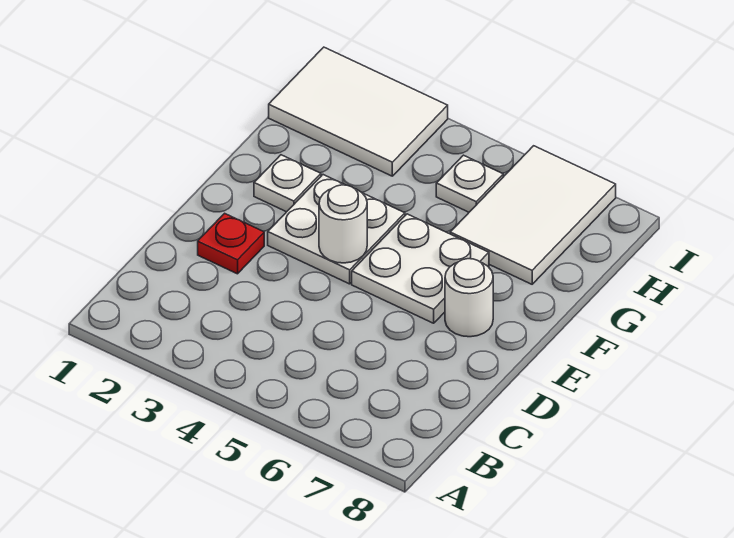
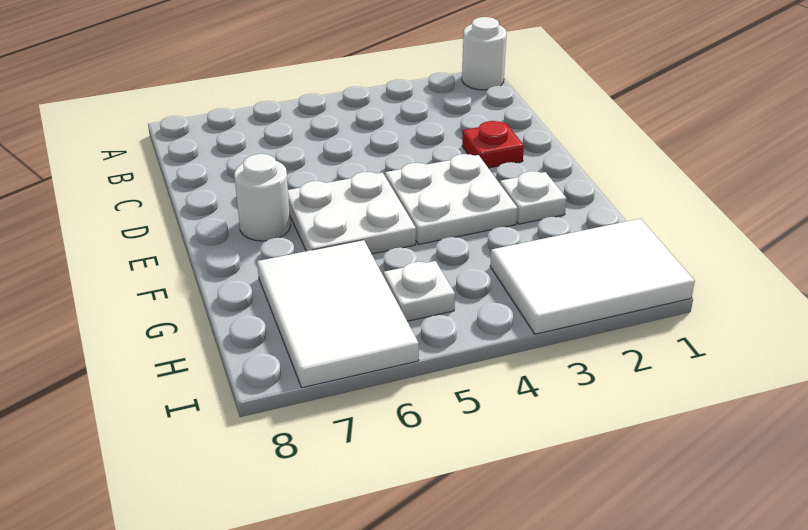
white round brick E4 level 2 -> white round brick A1 level 1

